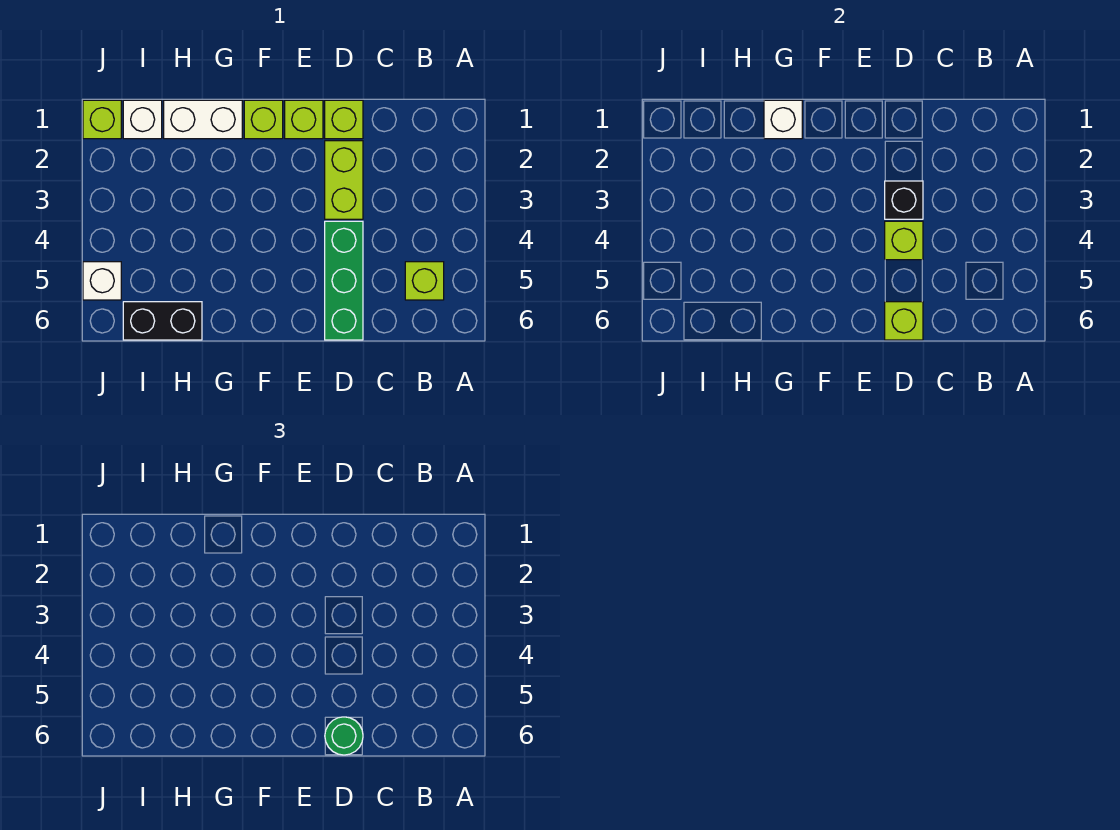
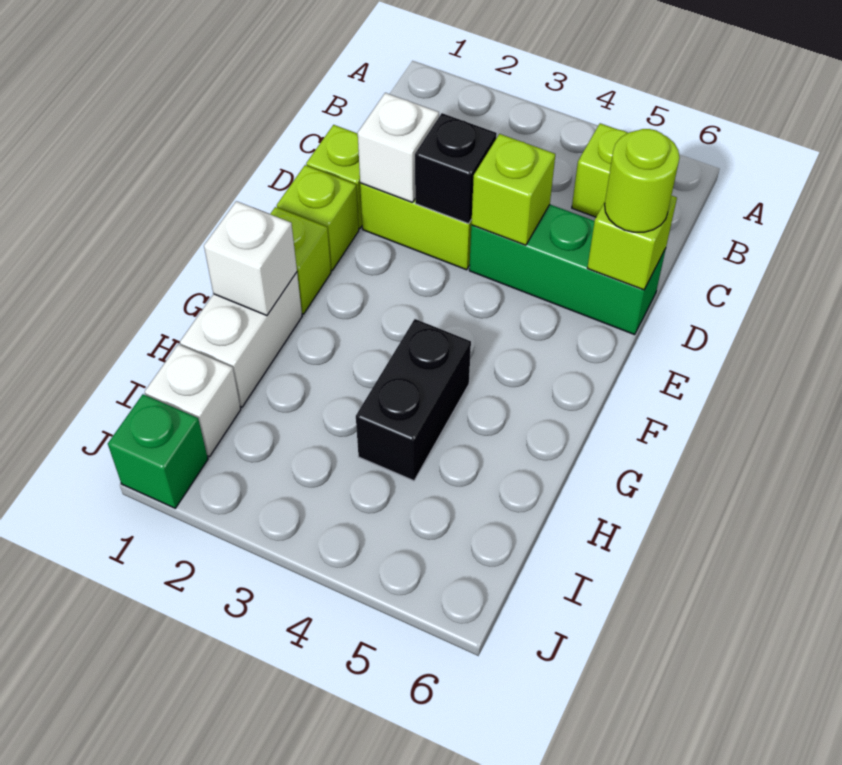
green round brick D6 level 3 -> lime round brick D6 level 3
black brick H6:I6 level 1 -> black brick G4:H4 level 1
lime brick J1 level 1 -> green brick J1 level 1
white brick J5 level 1 -> white brick D2 level 2

